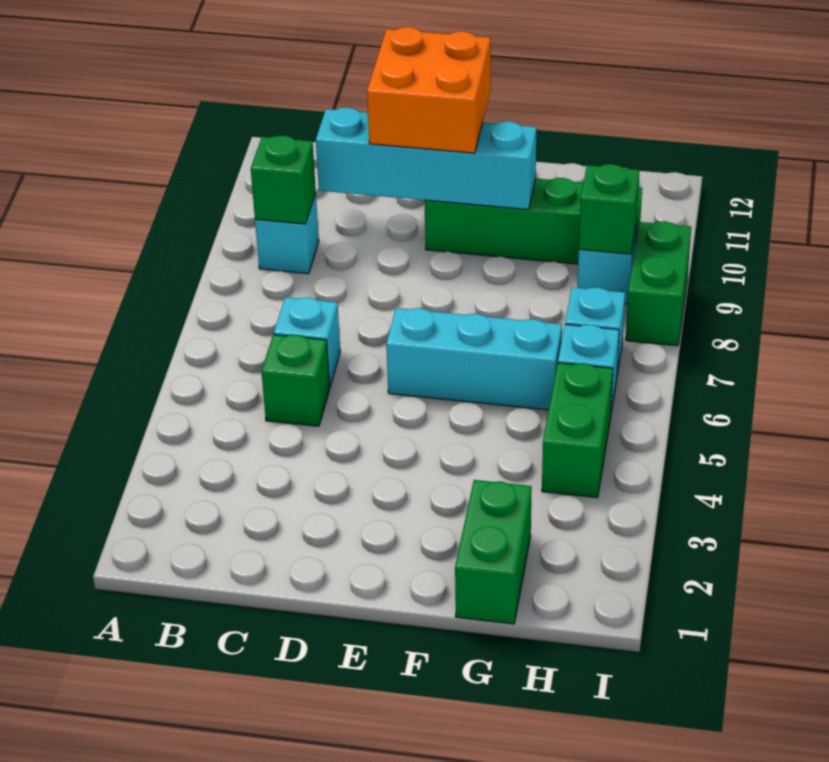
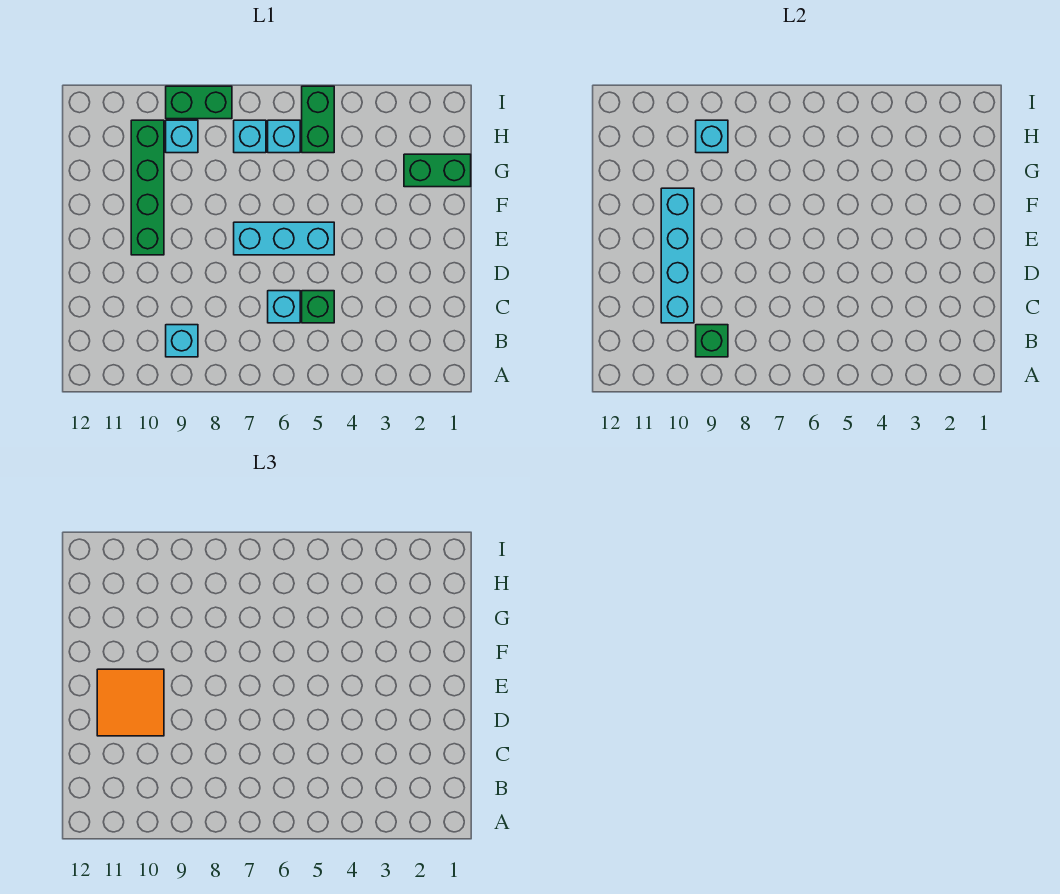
orange brick D10:E11 level 3 -> orange tile D10:E11 level 3
cyan brick E6:G6 level 1 -> cyan brick E5:E7 level 1
green brick H4:H5 level 1 -> green brick H5:I5 level 1
green brick H9 level 2 -> cyan brick H9 level 2

